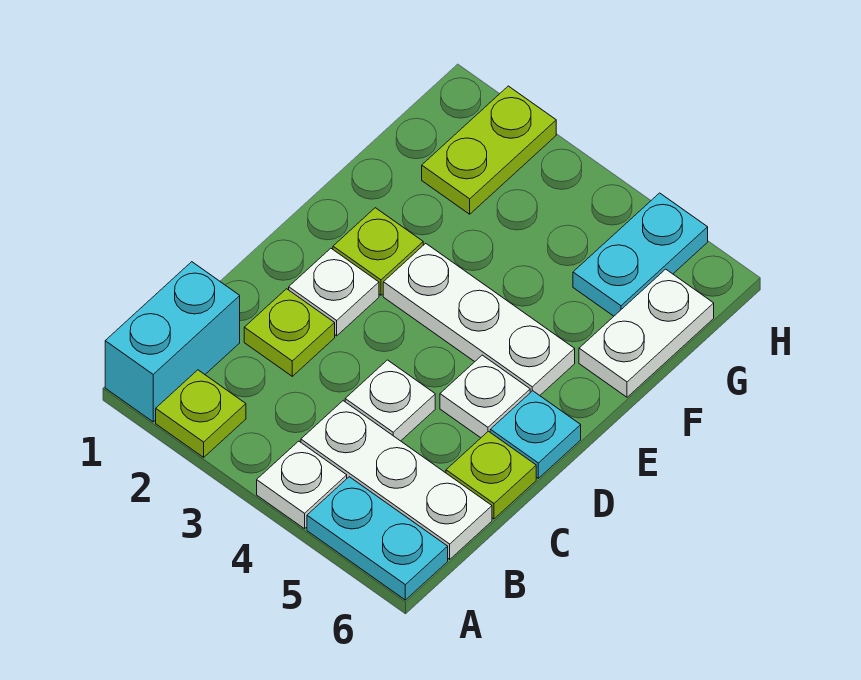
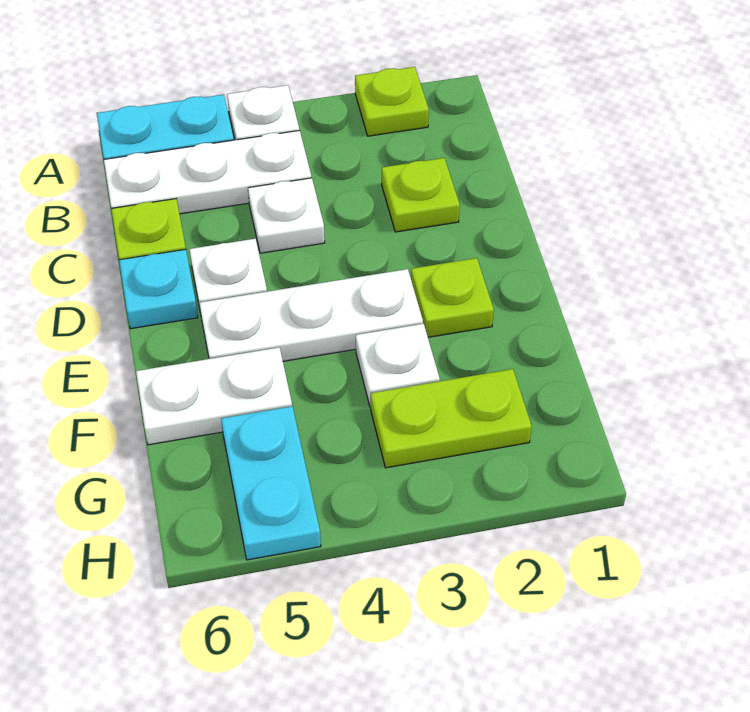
cyan brick A1:B1 level 1 -> none
white plate D2 level 1 -> white plate F3 level 1
white plate F6:G6 level 1 -> white plate F5:F6 level 1
lime plate G2:H2 level 1 -> lime plate G2:G3 level 1

